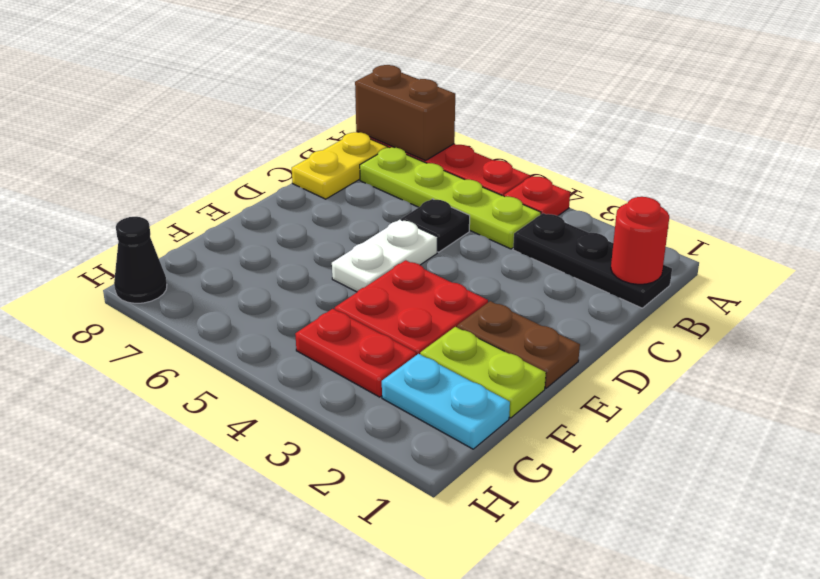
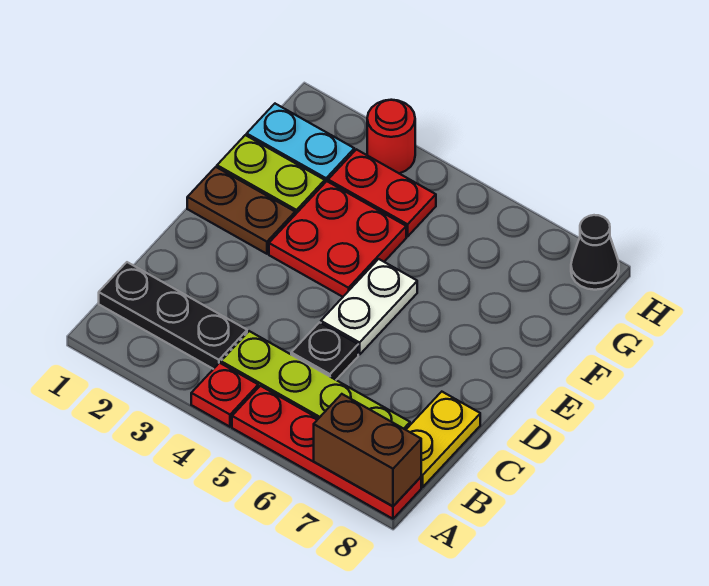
red round brick B1 level 2 -> red round brick H3 level 1

